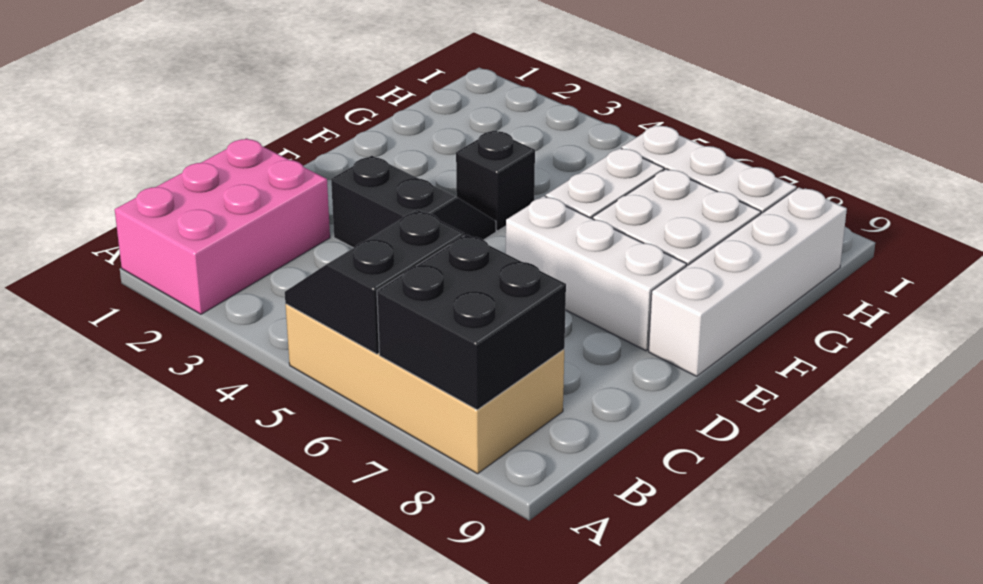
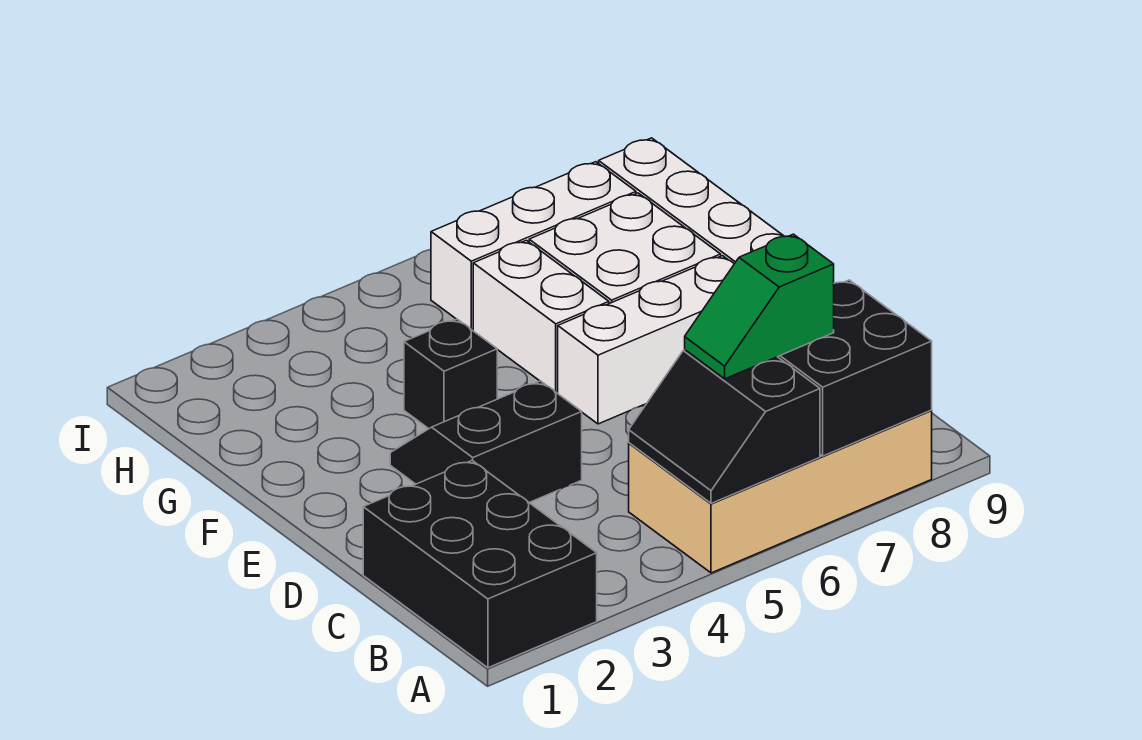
pink brick A1:C2 level 1 -> black brick A1:C2 level 1
none -> green slope B6:B7 level 3 top 7

